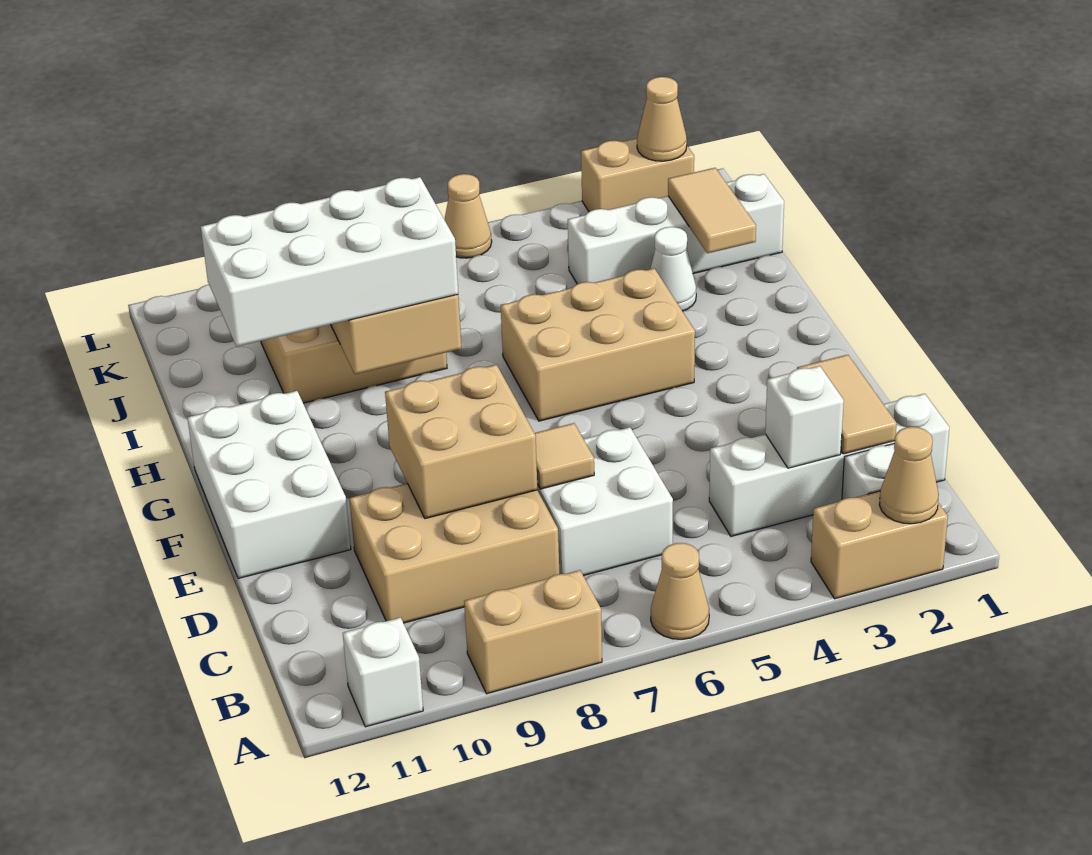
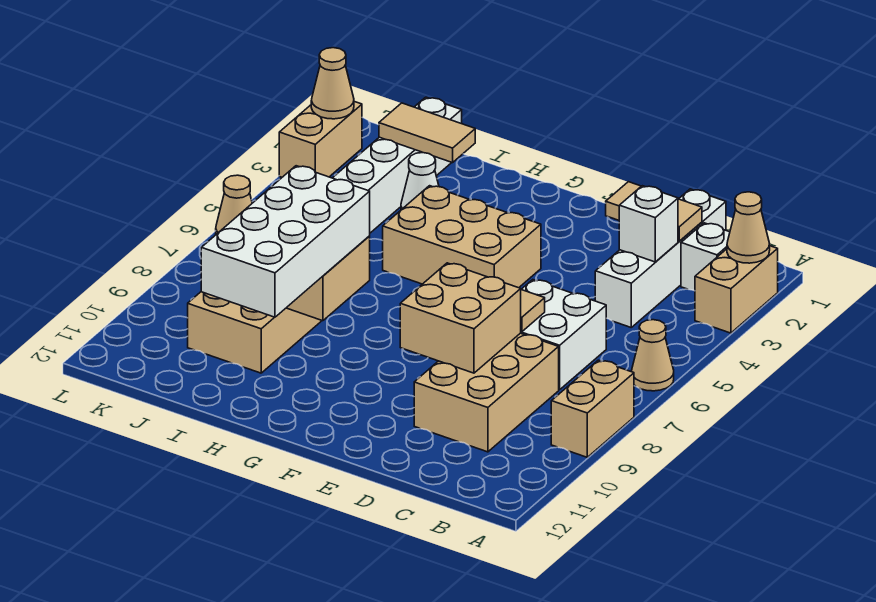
white brick A11 level 1 -> none
white brick E11:G12 level 1 -> none
tan brick G4:H6 level 1 -> tan brick F4:H5 level 1

